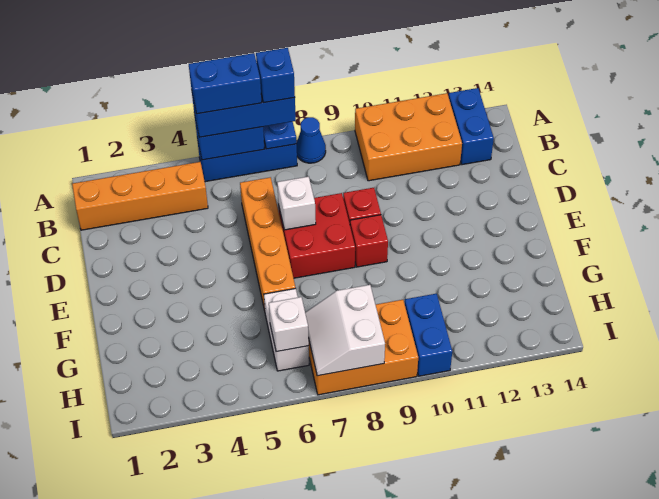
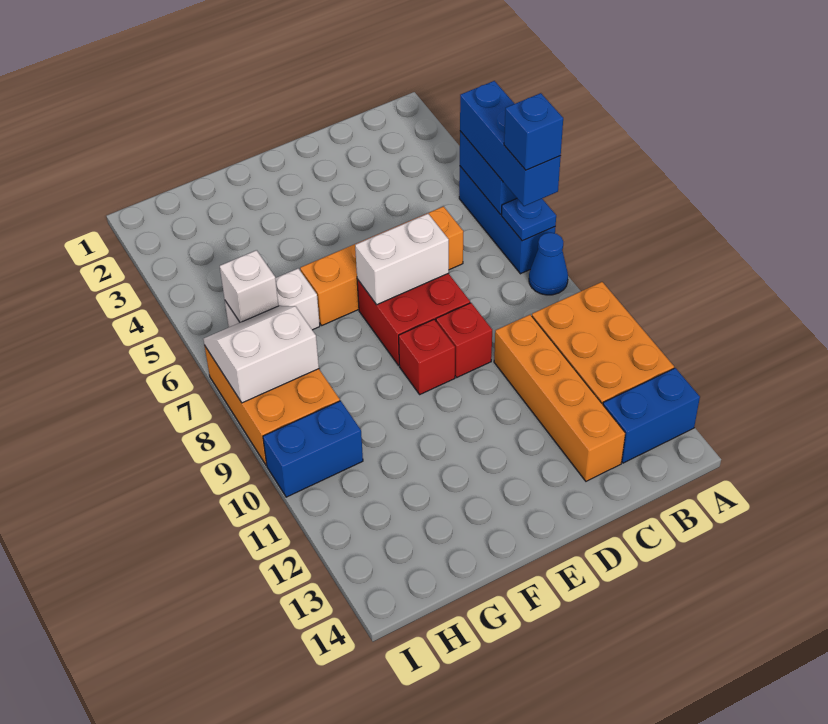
blue brick A5:A6 level 4 -> none
orange brick B1:B4 level 1 -> orange brick C10:C13 level 1
white brick D7 level 2 -> white brick D7:E7 level 2

